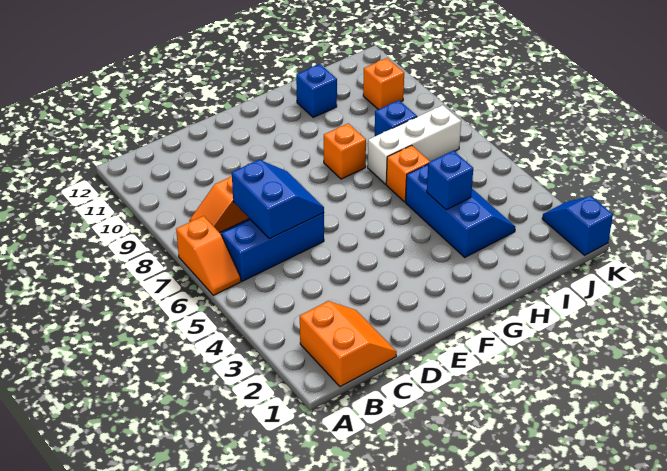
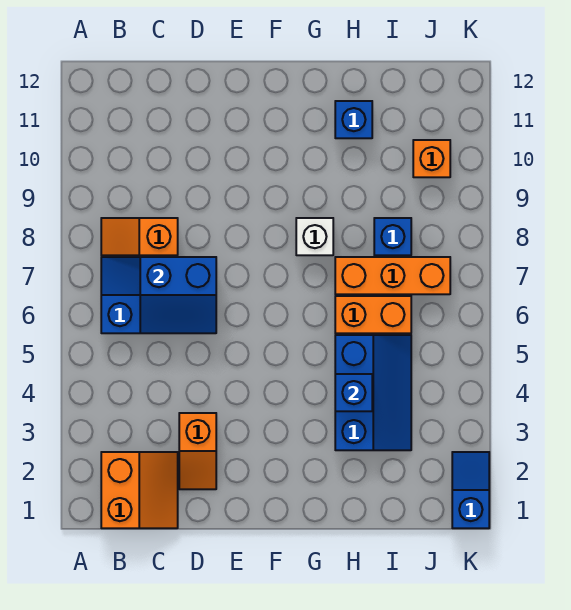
orange slope A6:A7 level 1 top 7 -> orange slope D2:D3 level 1 top 3
blue slope C6:D7 level 2 top C -> blue slope C6:D7 level 2 top 7
orange brick G8 level 1 -> white brick G8 level 1
orange brick H6 level 1 -> orange brick H6:I6 level 1
white brick H7:J7 level 1 -> orange brick H7:J7 level 1

